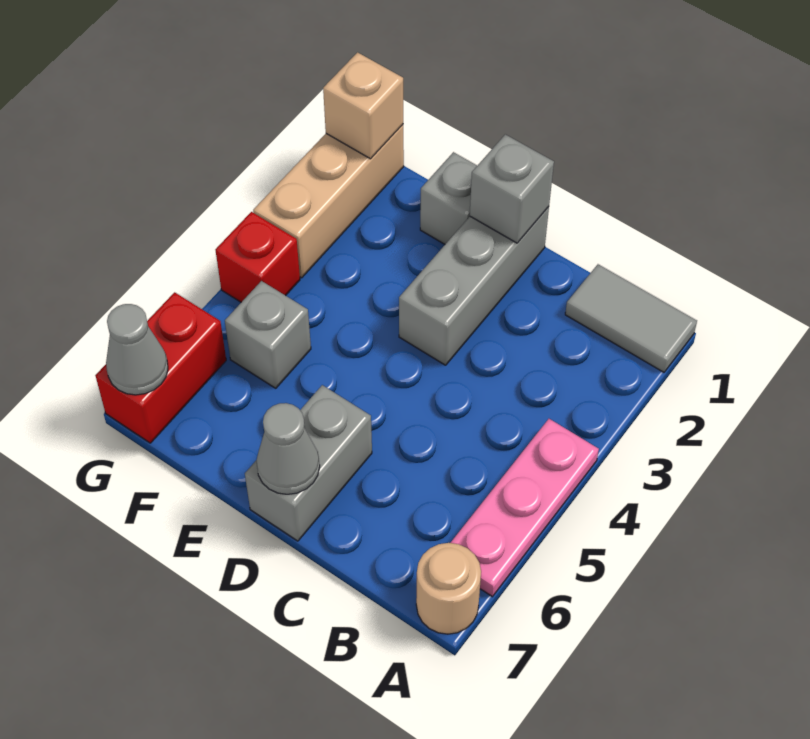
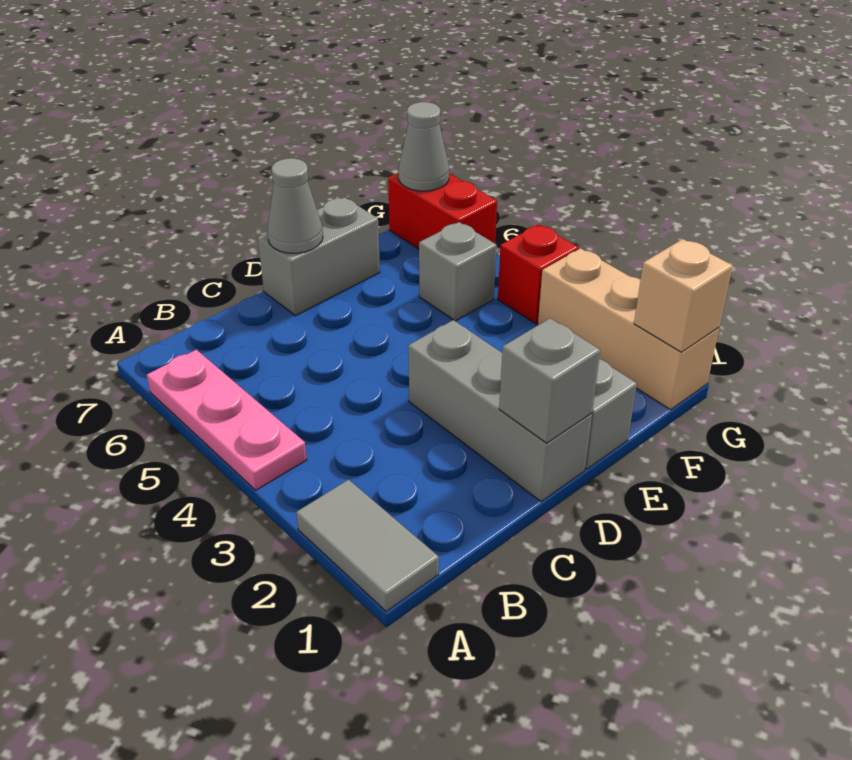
grey tile A1:B1 level 1 -> grey tile A1:A2 level 1
tan round brick A7 level 1 -> none
grey brick D6:D7 level 1 -> grey brick D7:E7 level 1

